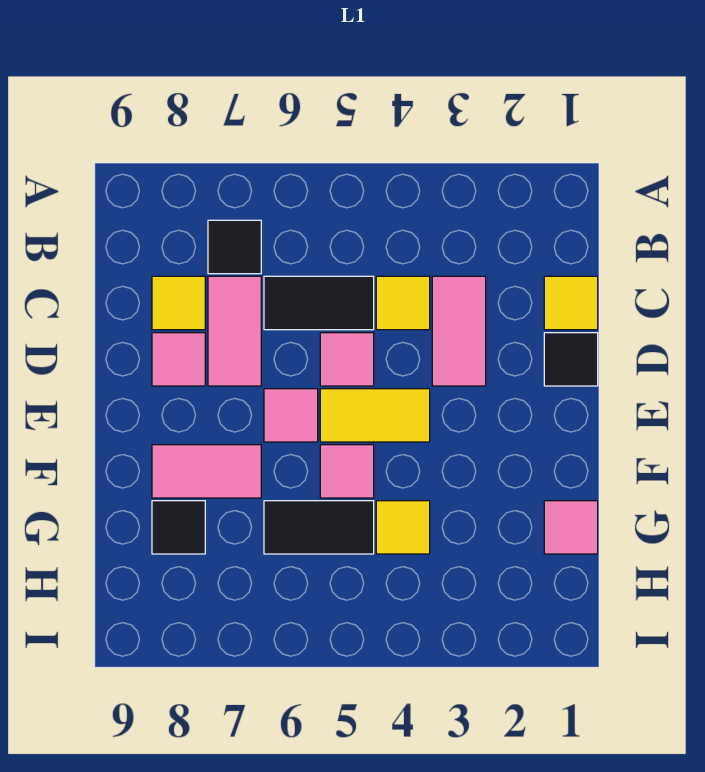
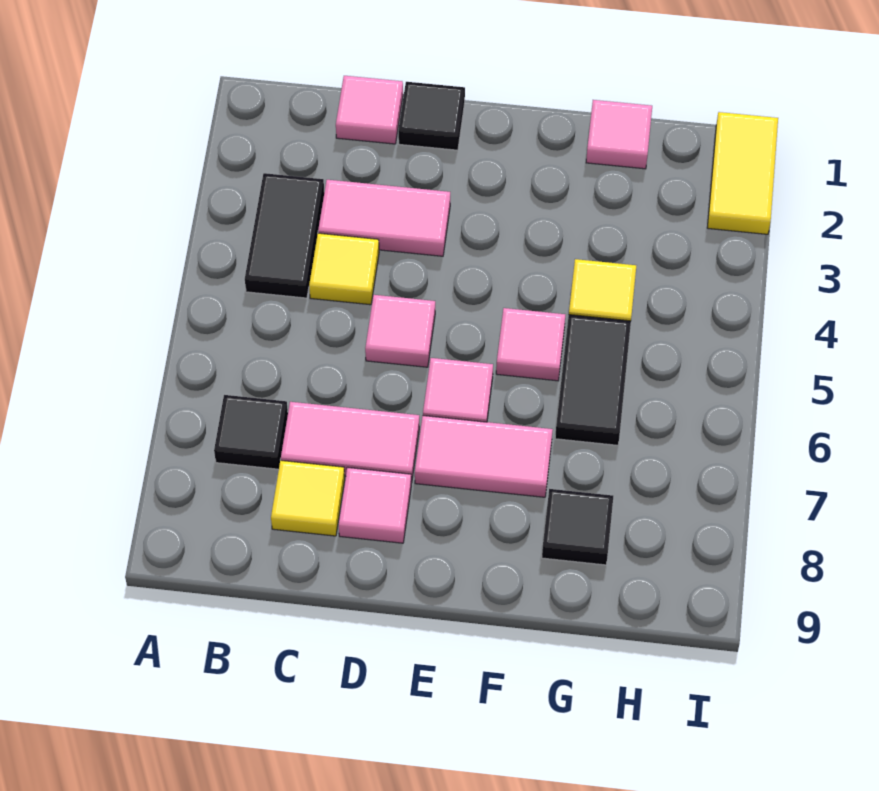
yellow tile C1 level 1 -> pink tile C1 level 1
black tile C5:C6 level 1 -> black tile B3:B4 level 1
yellow tile E4:E5 level 1 -> yellow tile I1:I2 level 1
pink tile F7:F8 level 1 -> pink tile E7:F7 level 1

